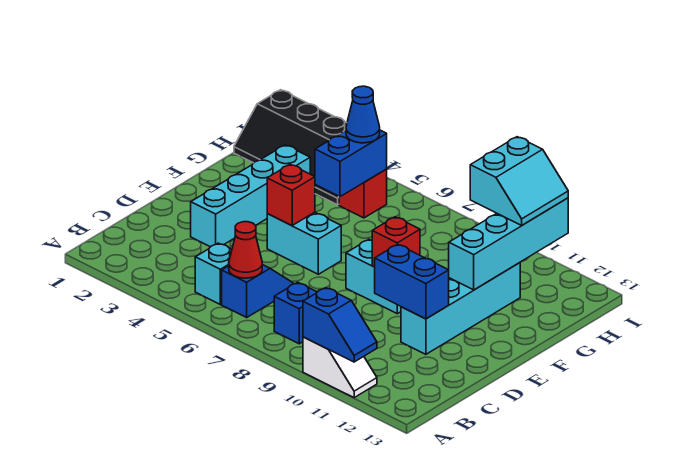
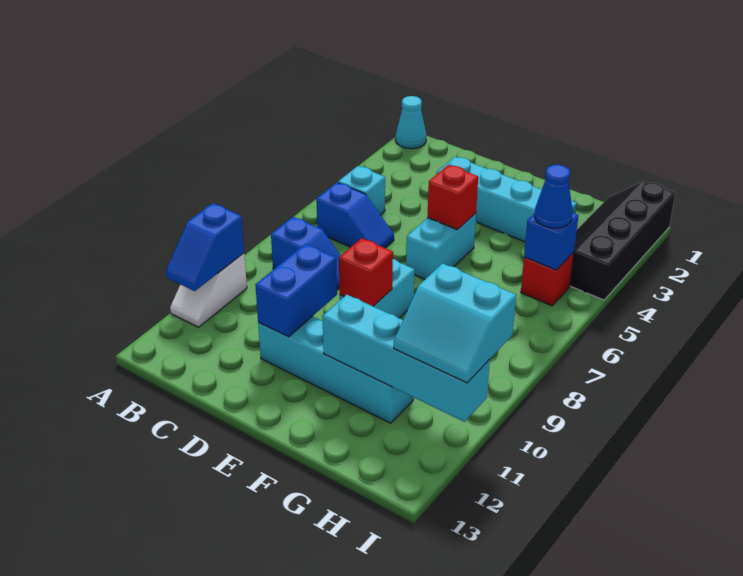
none -> cyan cone A1 level 1
red cone B6 level 2 -> none
blue brick G5:H5 level 2 -> blue brick H5 level 2

